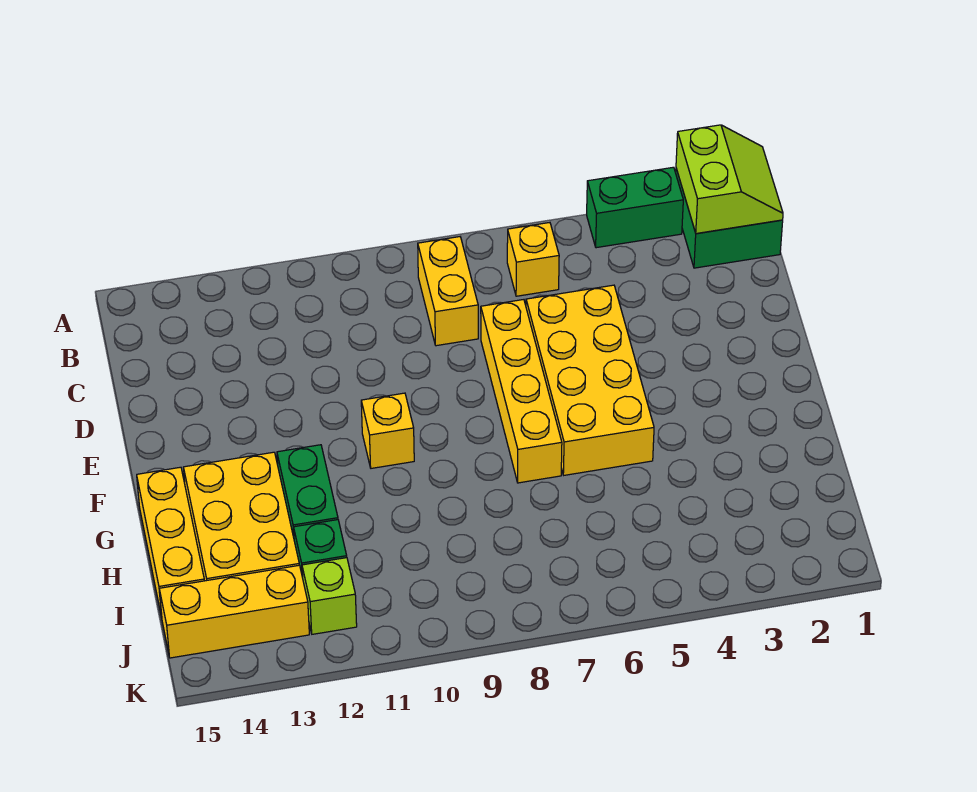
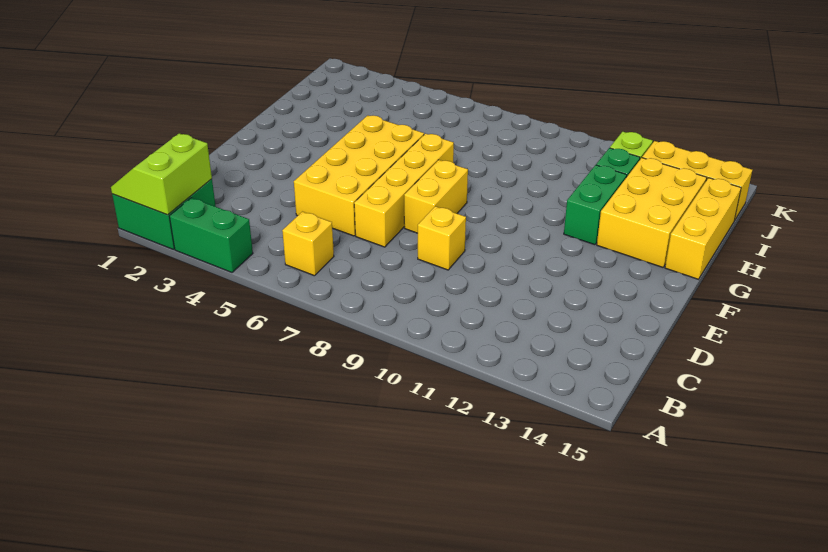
yellow brick B8:C8 level 1 -> yellow brick E8:F8 level 1
yellow brick F10 level 1 -> yellow brick D9 level 1

